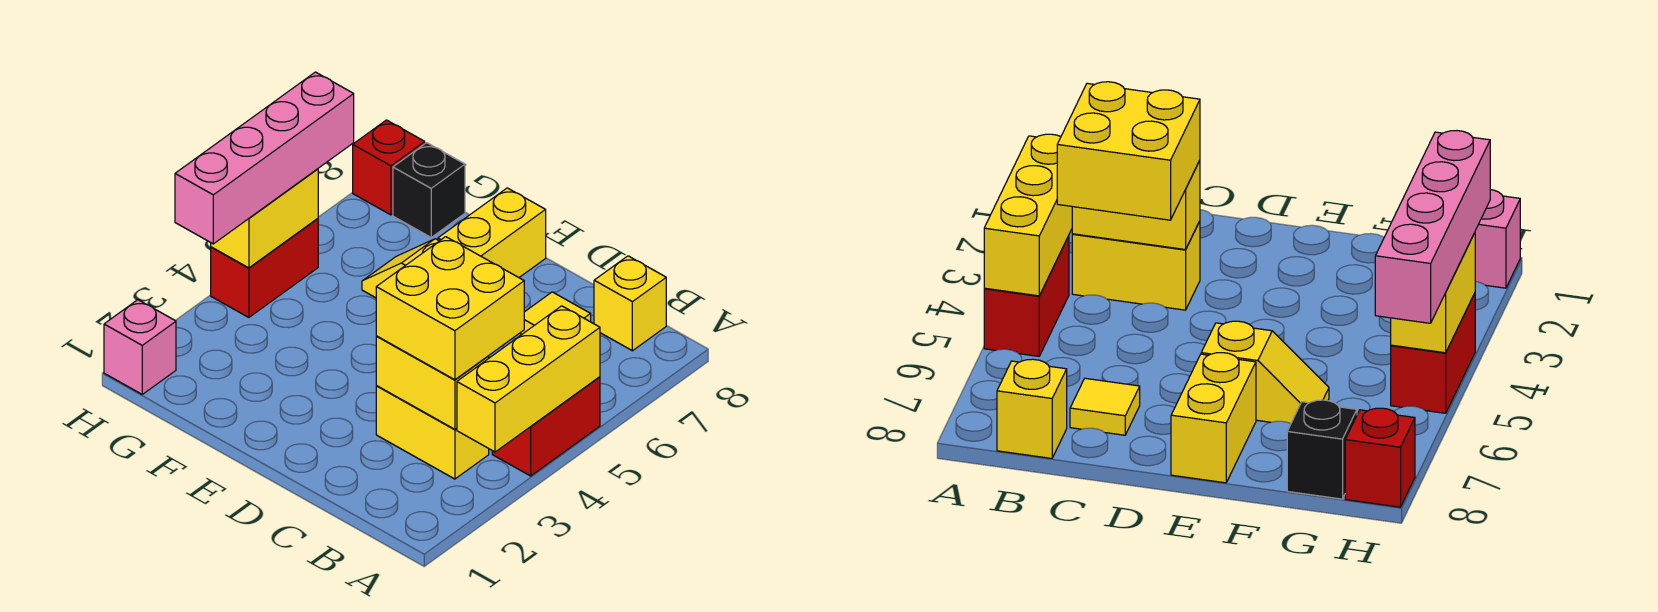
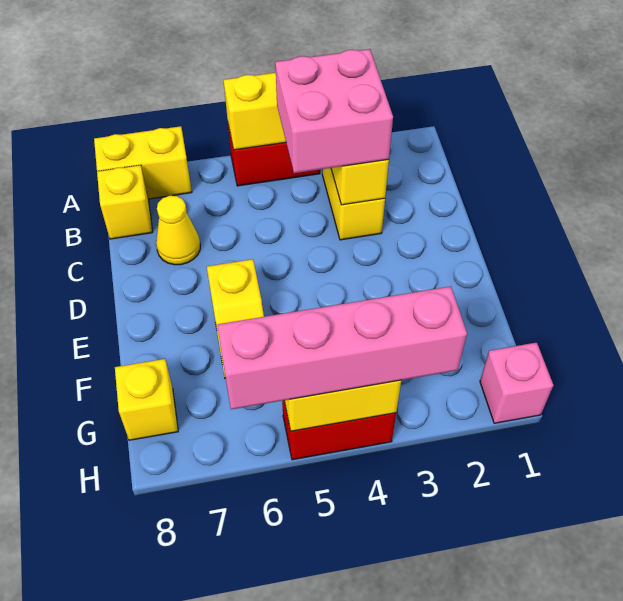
yellow brick B3:C4 level 3 -> pink brick B3:C4 level 3
yellow tile C7 level 1 -> yellow cone C7 level 1
yellow brick E7:E8 level 1 -> yellow brick A7:A8 level 1
black brick G8 level 1 -> yellow brick G8 level 1
red brick H8 level 1 -> none

